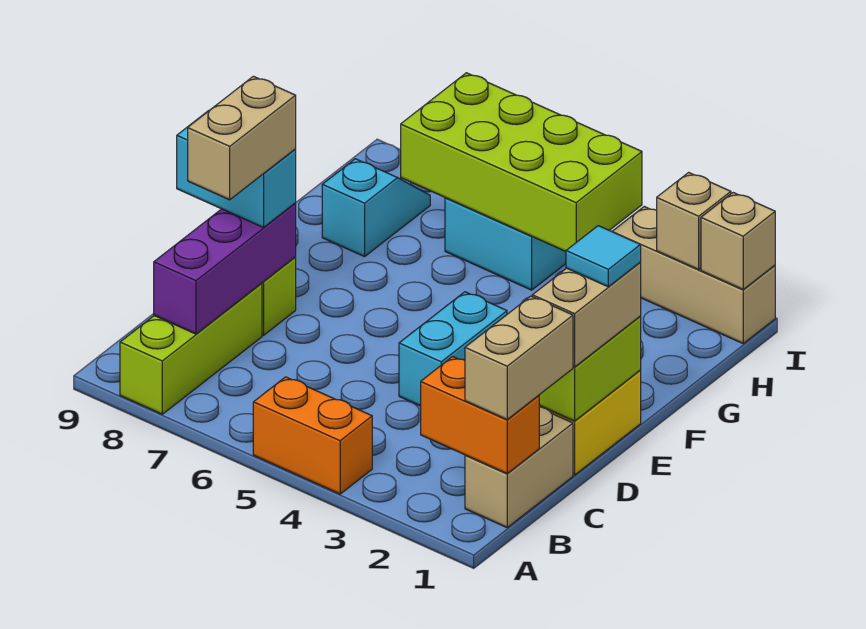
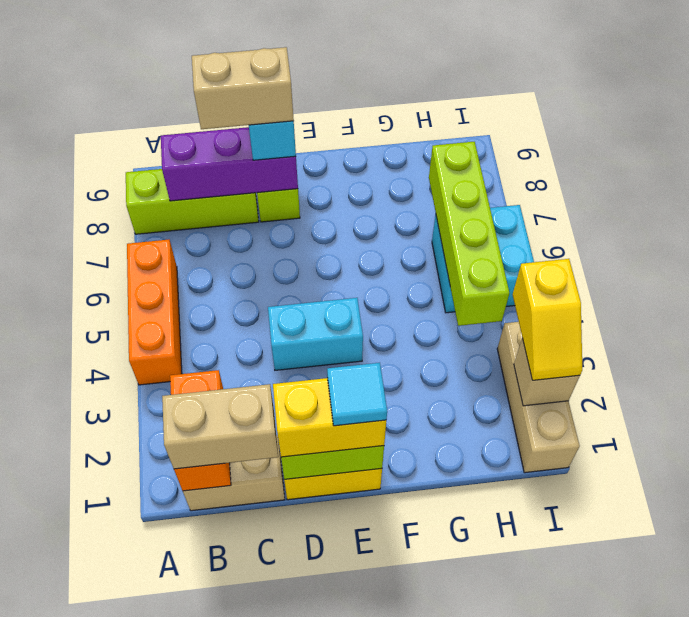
orange brick A4:A5 level 1 -> orange brick A4:A6 level 1
tan brick D1:E1 level 3 -> yellow brick D1:E1 level 3
cyan slope G8:H8 level 1 top G -> none
lime brick H4:I7 level 2 -> lime brick H4:H7 level 2
tan brick I1 level 2 -> none
none -> yellow slope I2:I3 level 3 top 3

